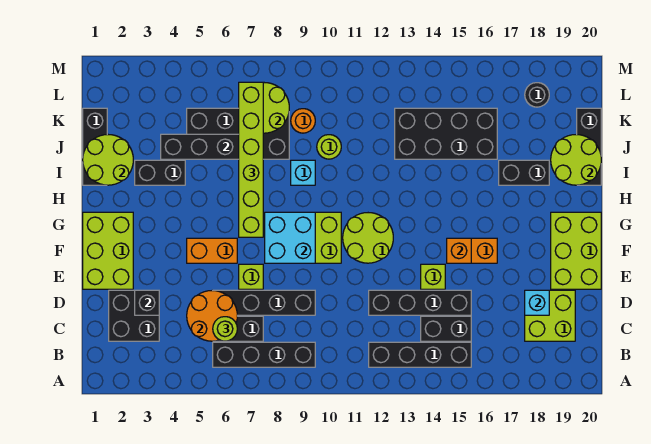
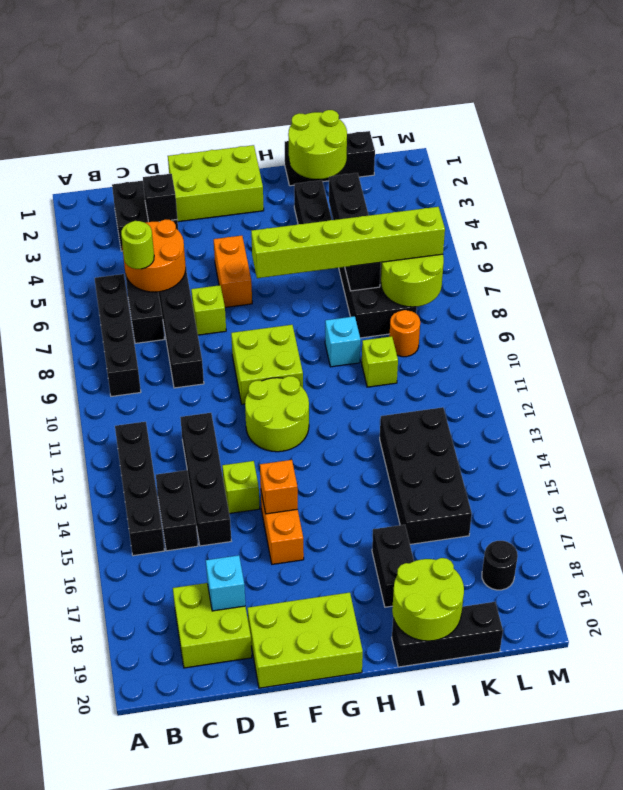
cyan brick F8:G9 level 2 -> none
lime round brick J10 level 1 -> lime brick J10 level 1

